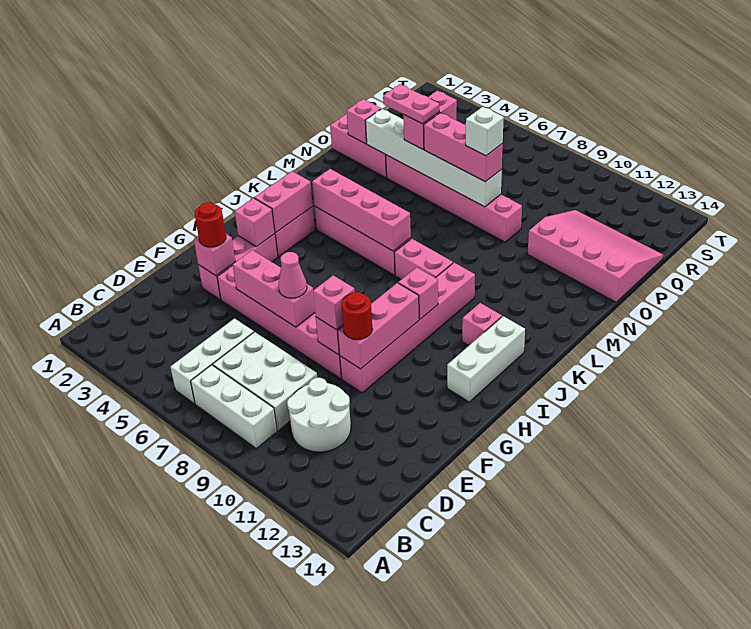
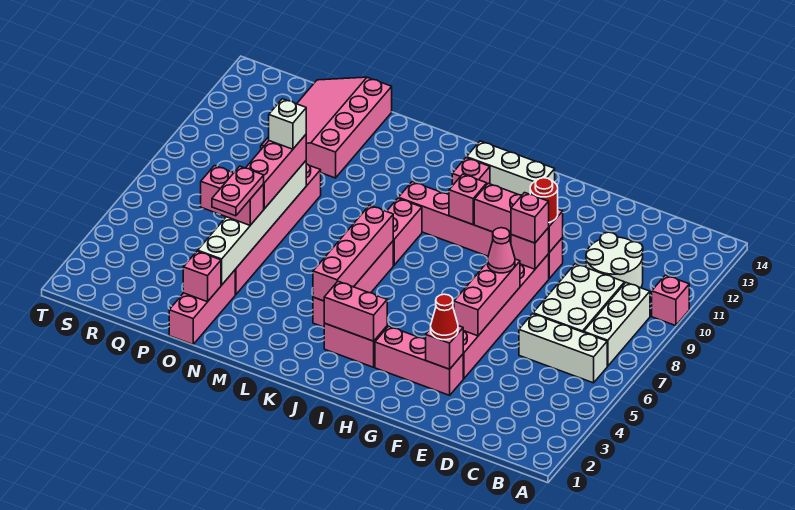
red round brick F3 level 3 -> red cone F3 level 3
pink brick H3 level 2 -> pink brick A10 level 1

